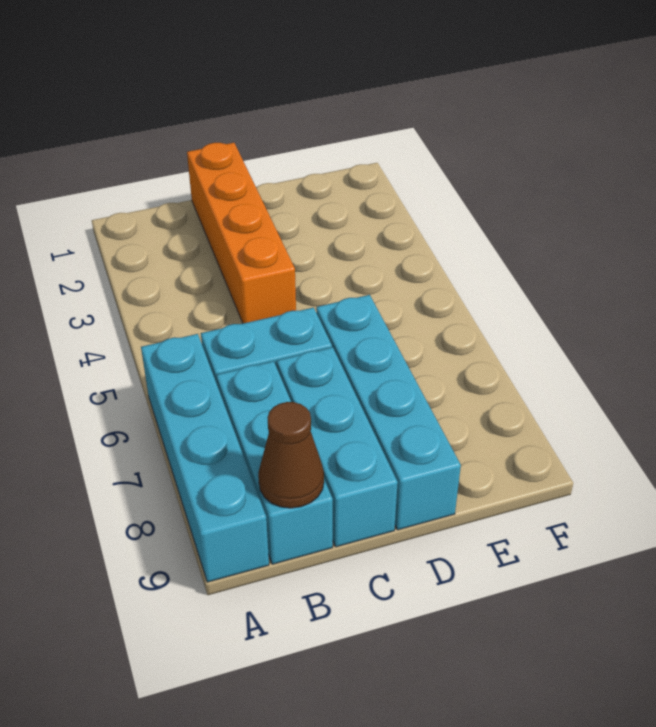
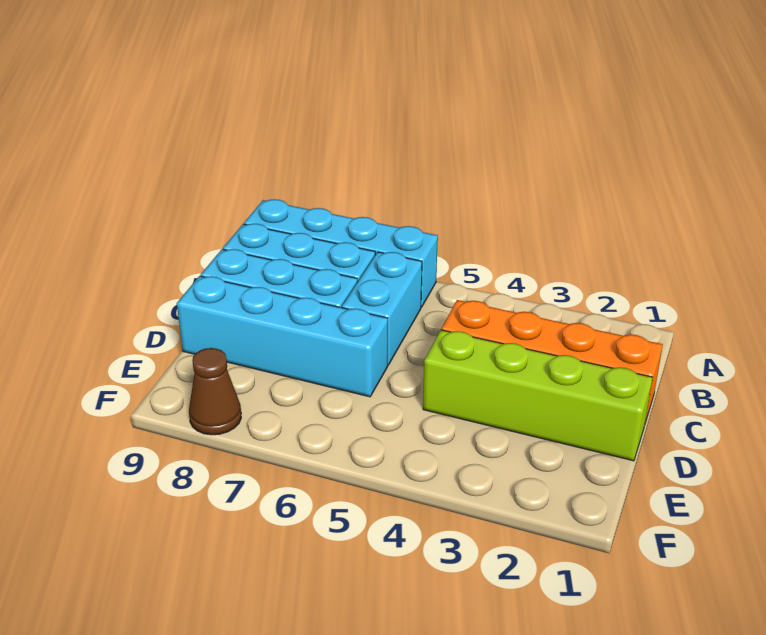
brown cone B9 level 2 -> brown cone F8 level 1
none -> lime brick D1:D4 level 1

